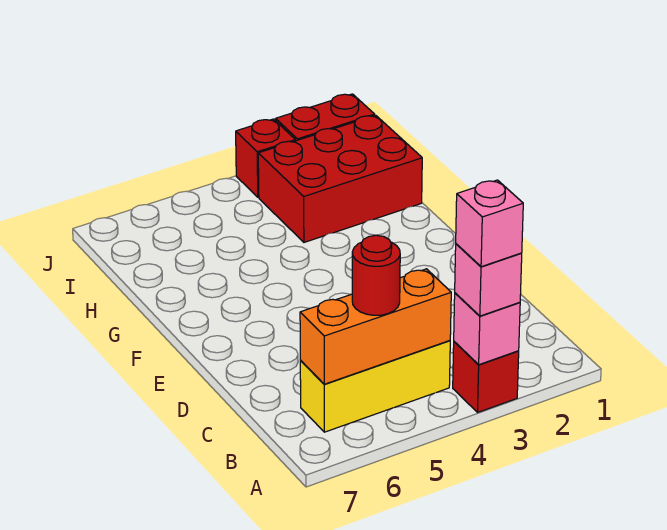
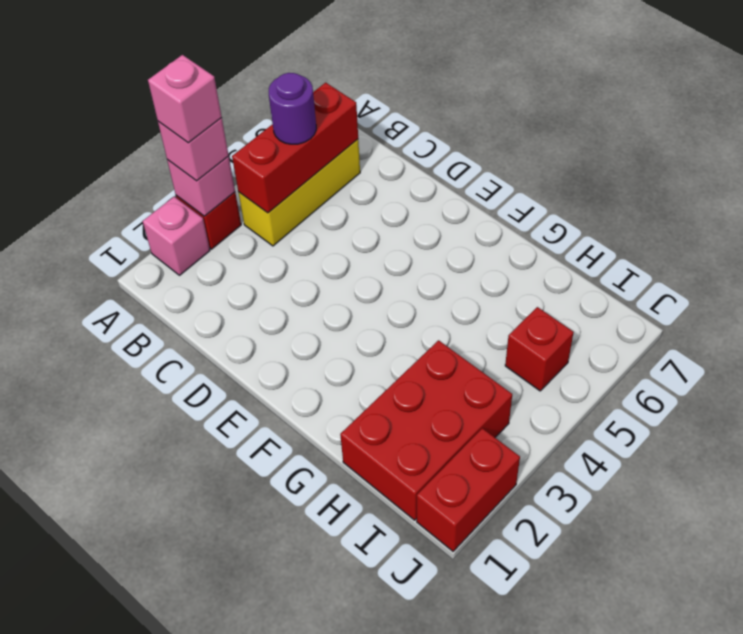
none -> pink brick A2 level 1
orange brick B4:B6 level 2 -> red brick B4:B6 level 2
red round brick B5 level 3 -> purple round brick B5 level 3
red brick J3 level 1 -> red brick I5 level 1

